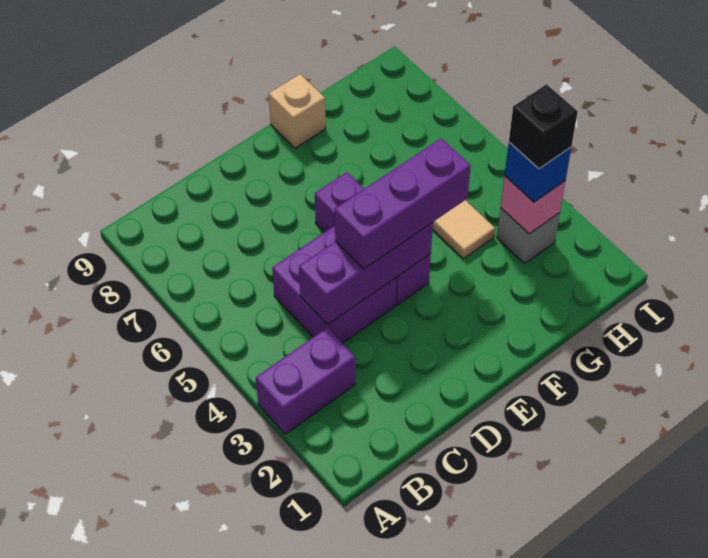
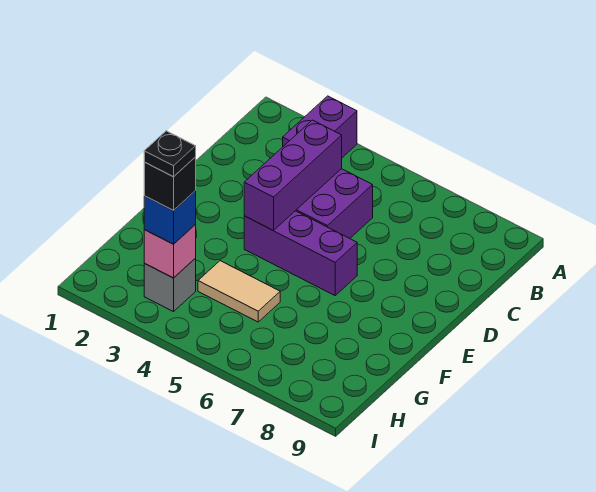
purple brick D4:F4 level 3 -> none
tan brick F9 level 1 -> none
none -> black plate H3 level 5

